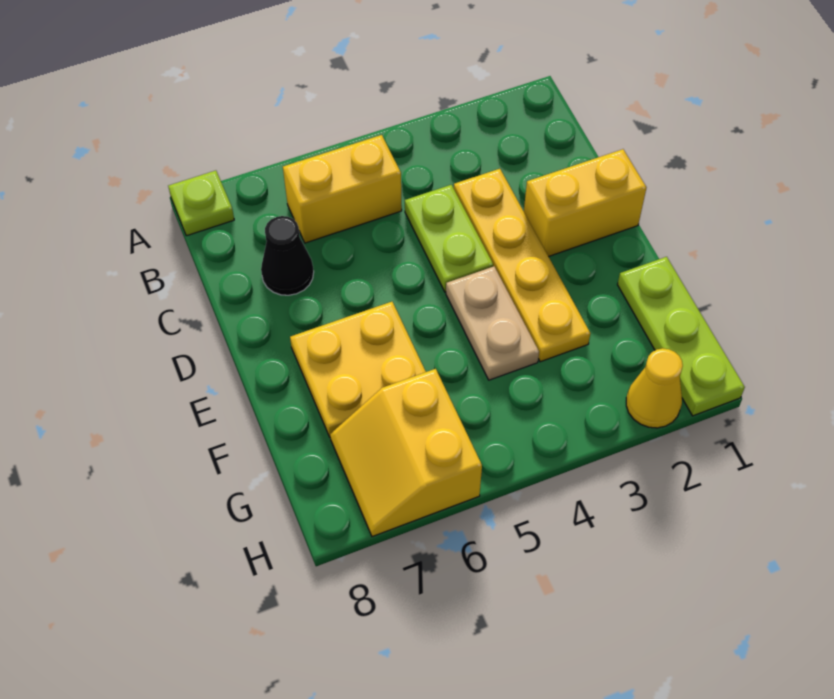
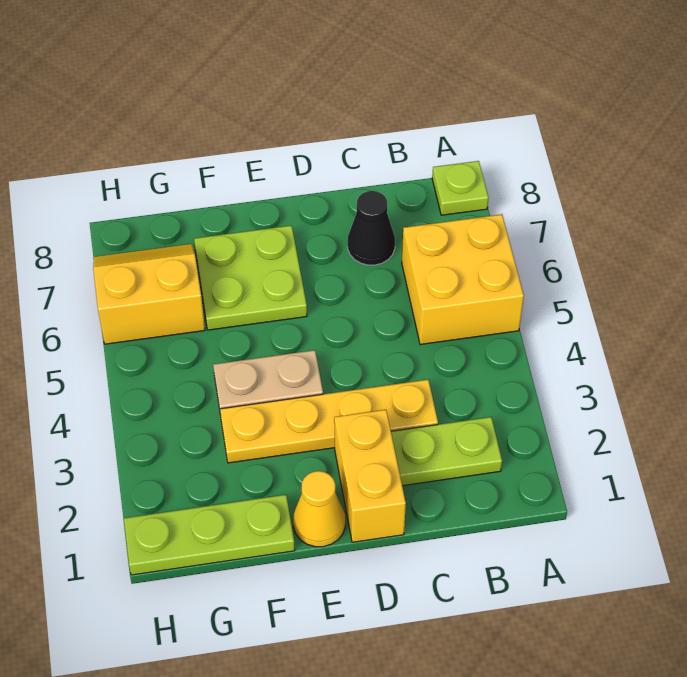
yellow brick B5:B6 level 1 -> yellow brick A5:B6 level 1
lime plate C4:D4 level 1 -> lime plate B2:C2 level 1
yellow plate E6:F7 level 1 -> lime plate E6:F7 level 1
yellow cone H2 level 1 -> yellow cone E1 level 1

